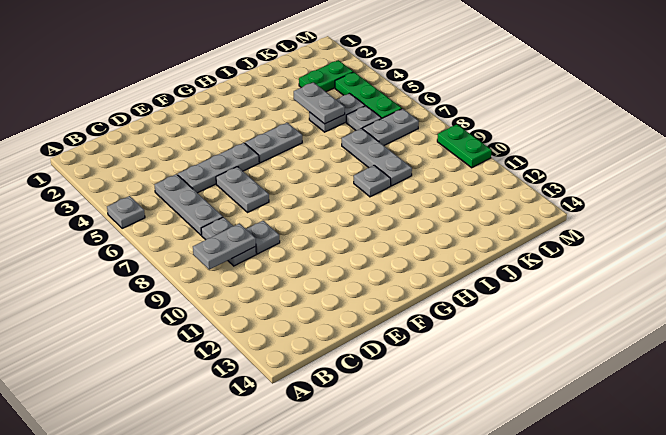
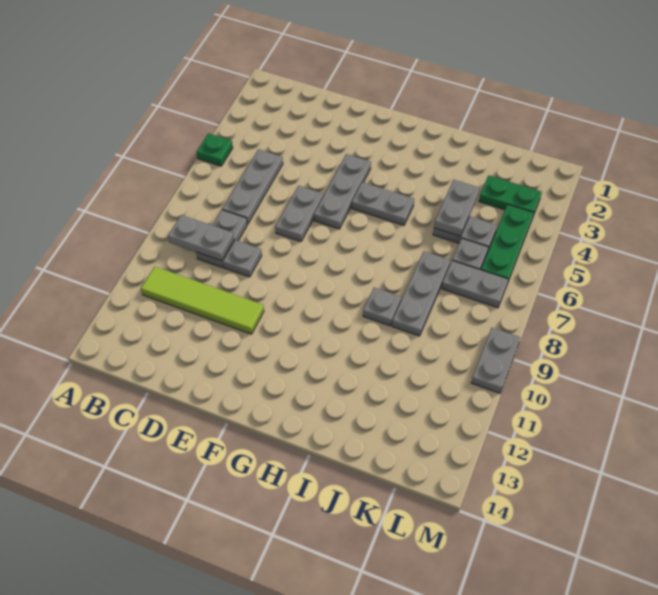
grey plate A5 level 1 -> green plate A5 level 1
none -> lime tile B11:E11 level 1
grey plate D5:F5 level 1 -> grey plate F4:F6 level 1
green plate M9:M10 level 1 -> grey plate M9:M10 level 1

